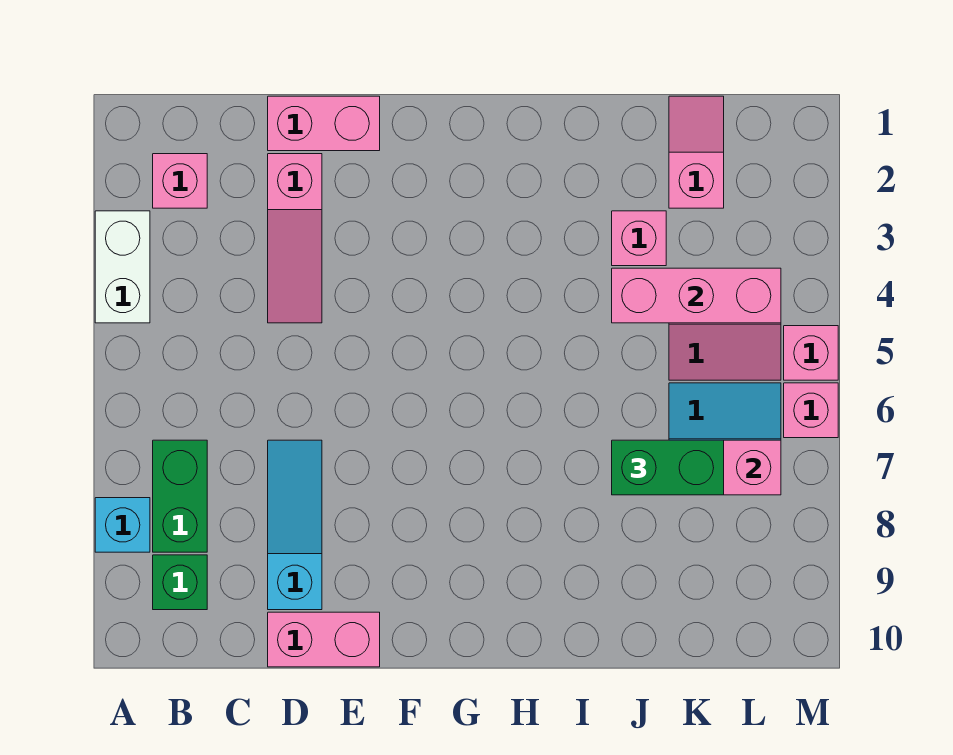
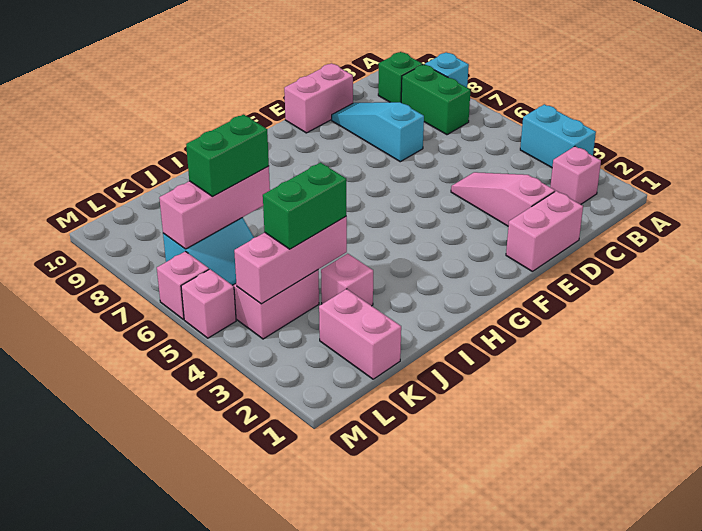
white brick A3:A4 level 1 -> cyan brick A3:A4 level 1
cyan slope D7:D9 level 1 top 9 -> cyan slope D7:D9 level 1 top 7
none -> green brick J4:K4 level 3
pink slope K1:K2 level 1 top 2 -> pink brick K1:K2 level 1

